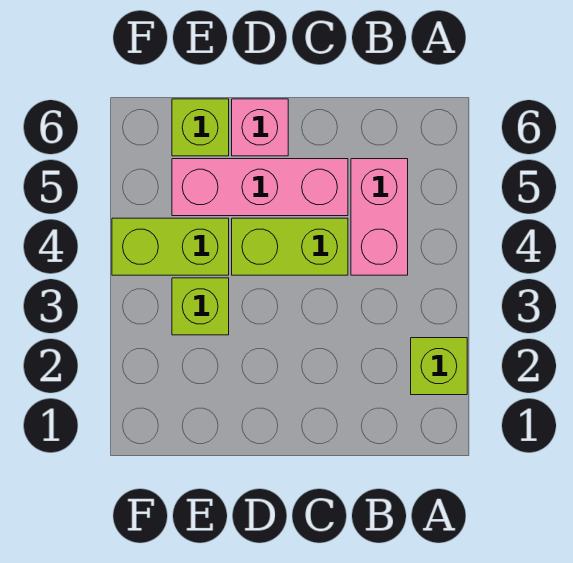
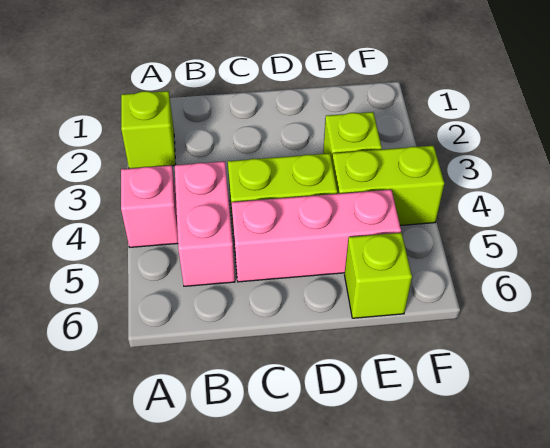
pink brick D6 level 1 -> pink brick A4 level 1

